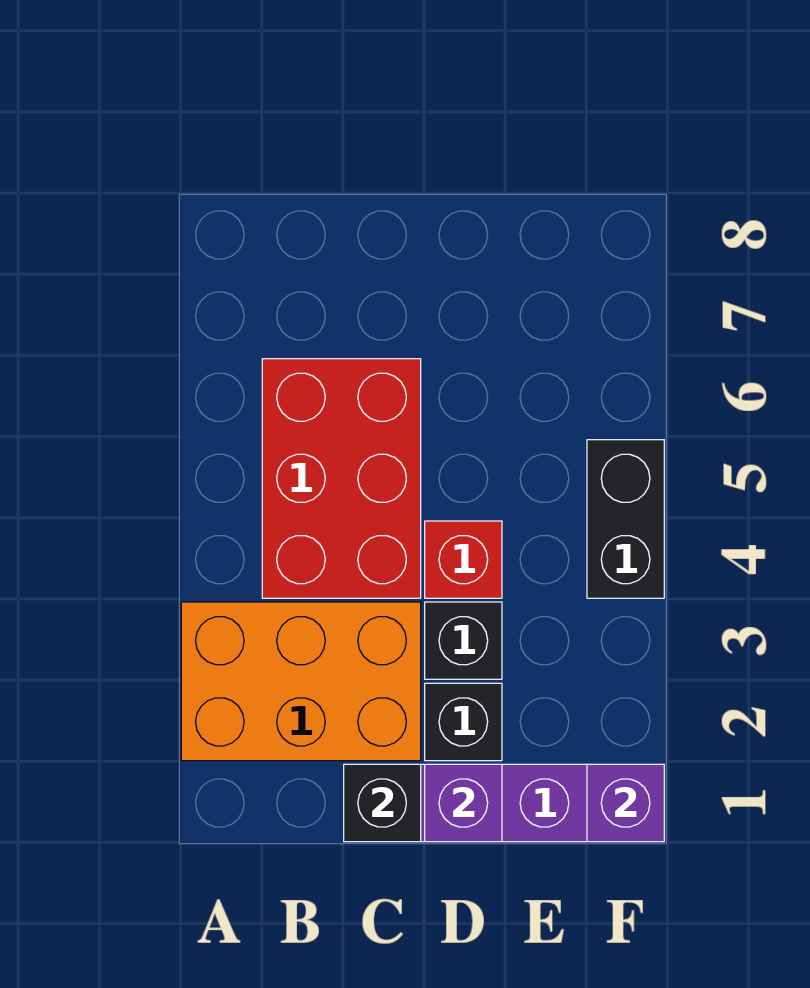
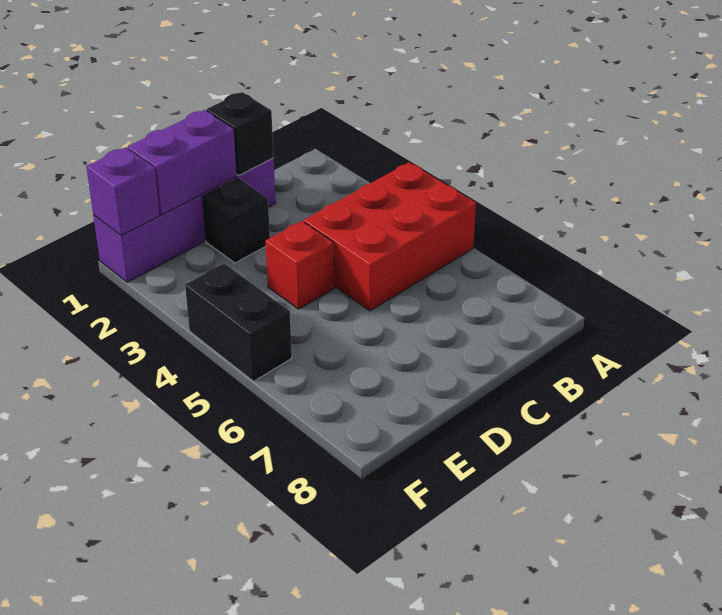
orange brick A2:C3 level 1 -> none
red brick B4:C6 level 1 -> red brick A4:C5 level 1
purple brick D1 level 2 -> purple brick D1:E1 level 2
black brick D3 level 1 -> none

